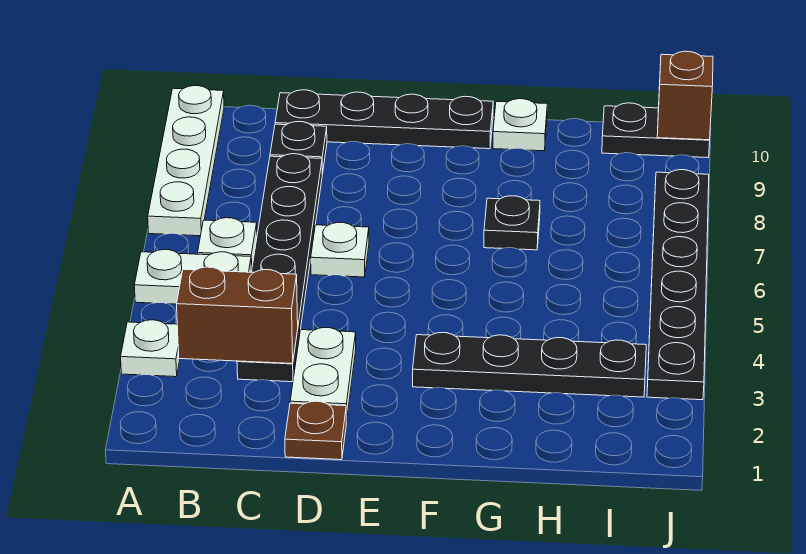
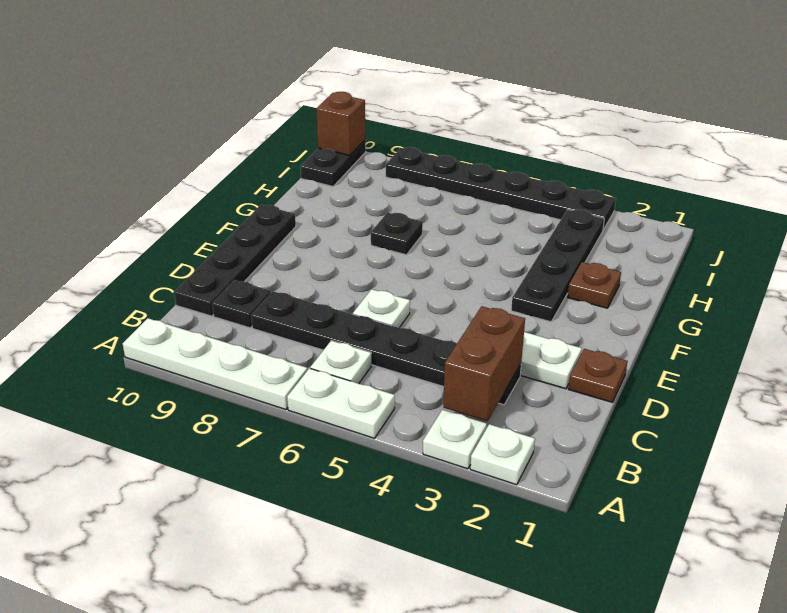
white plate A5:B5 level 1 -> white plate A5:A6 level 1
none -> brown plate G2 level 1
white plate G10 level 1 -> white plate A2 level 1

